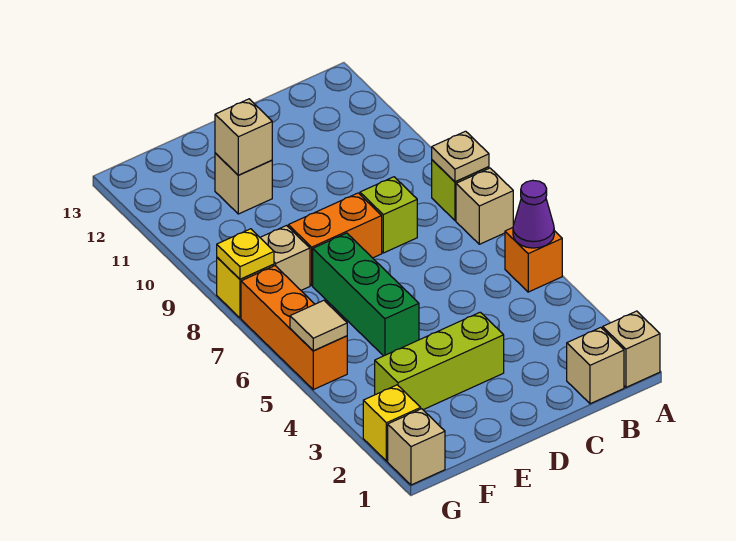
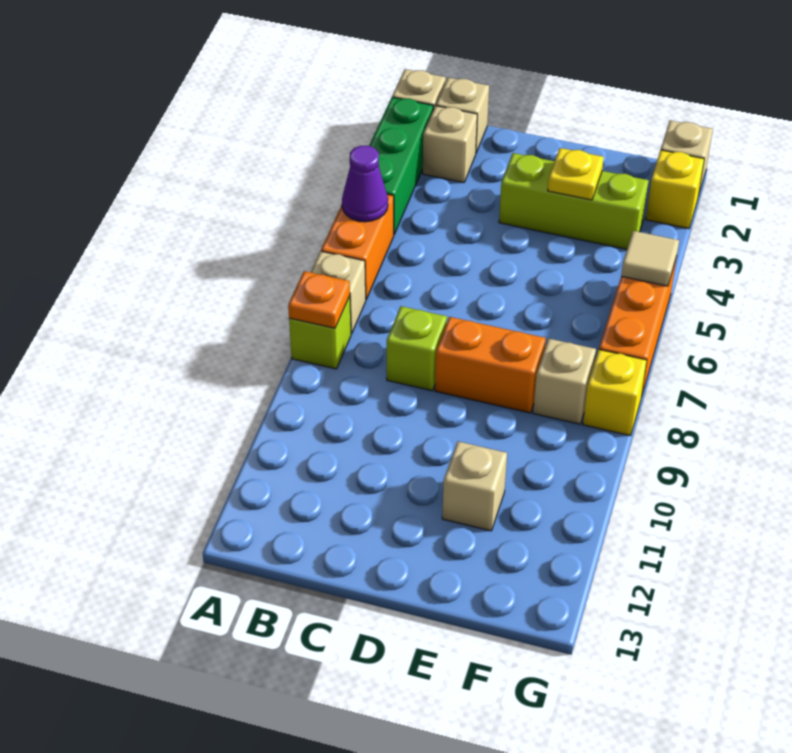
orange brick A5 level 1 -> orange brick A5:A6 level 1
tan plate A8 level 2 -> orange plate A8 level 2
green brick E5:E7 level 1 -> green brick A2:A4 level 1
tan brick E11 level 2 -> tan brick B2 level 1
yellow plate G8 level 2 -> yellow plate E3 level 2

